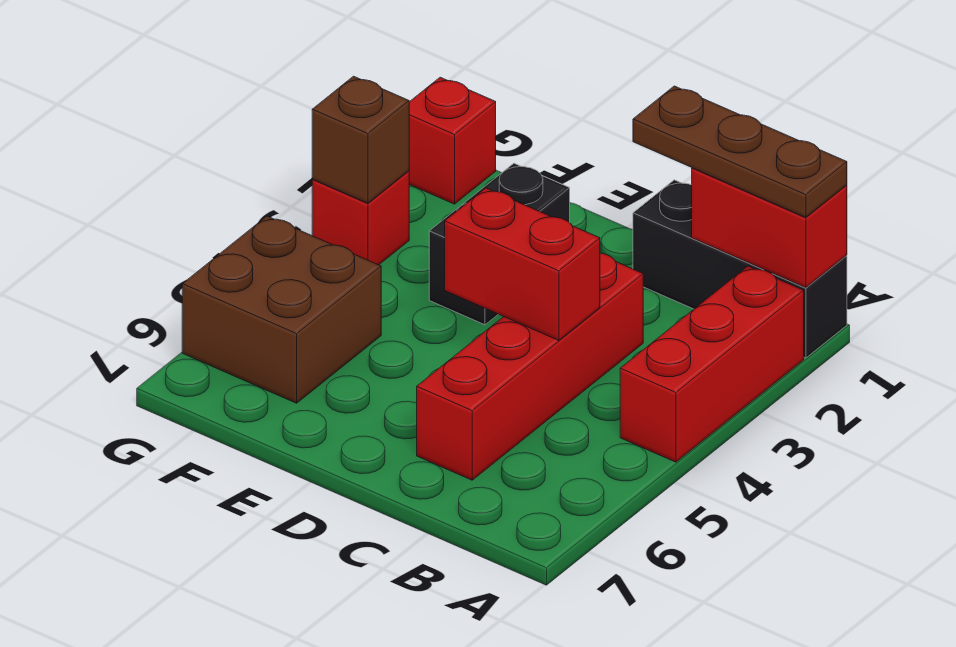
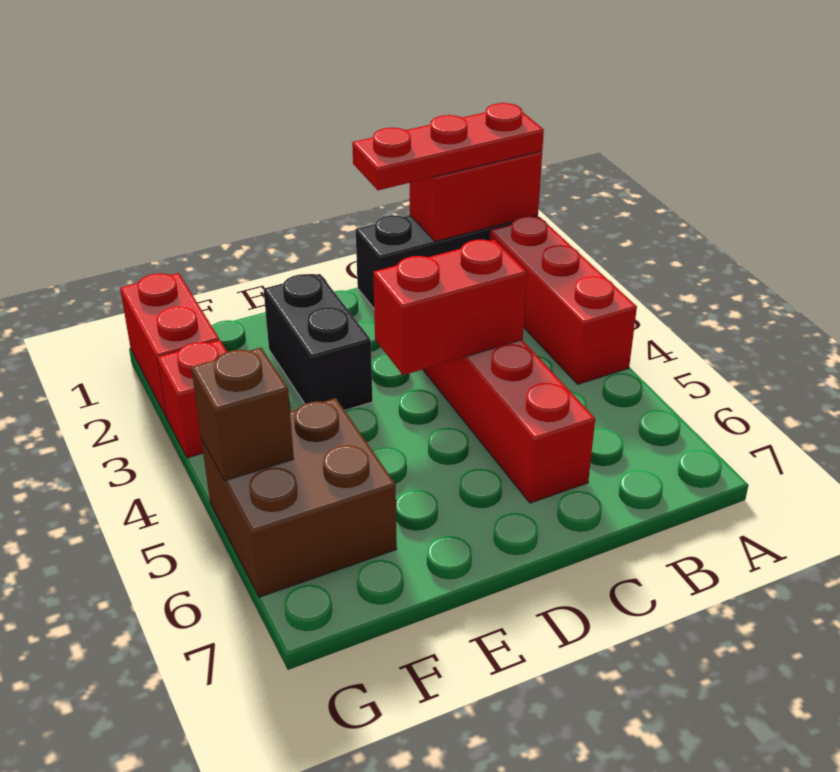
brown plate A1:C1 level 3 -> red plate A1:C1 level 3
red brick G1 level 1 -> red brick G1:G2 level 1
brown brick G3 level 2 -> brown brick G5 level 2

